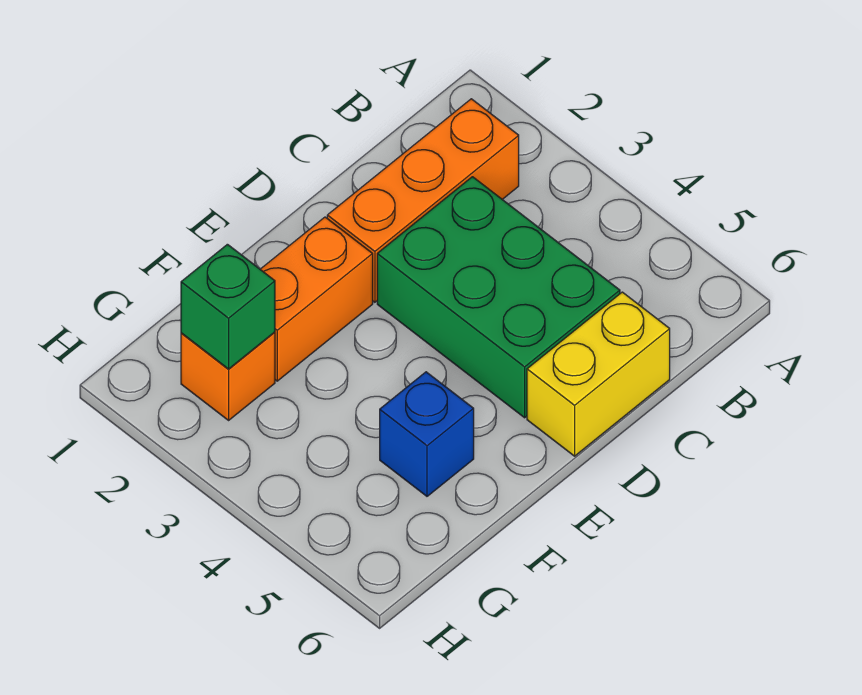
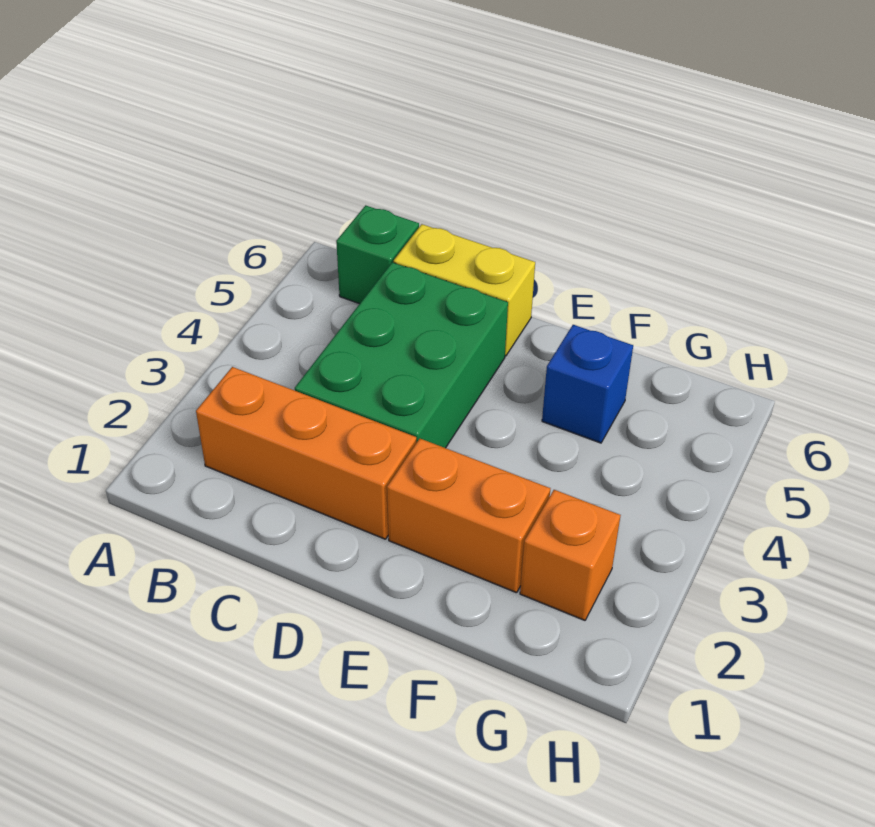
green brick G2 level 2 -> green brick B6 level 1

